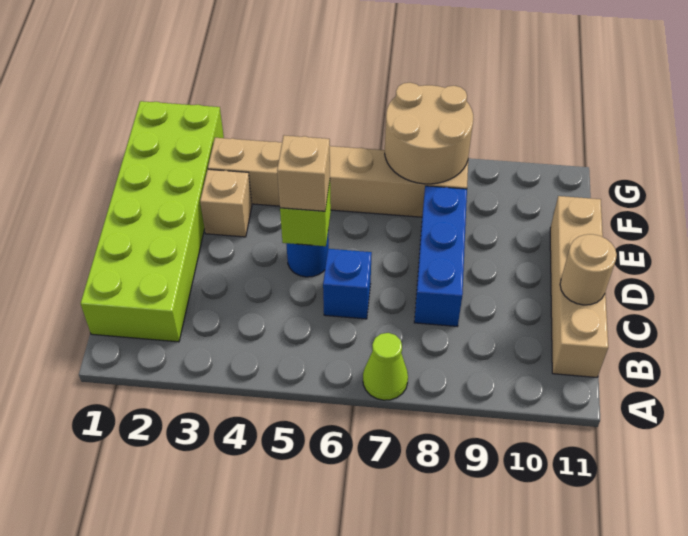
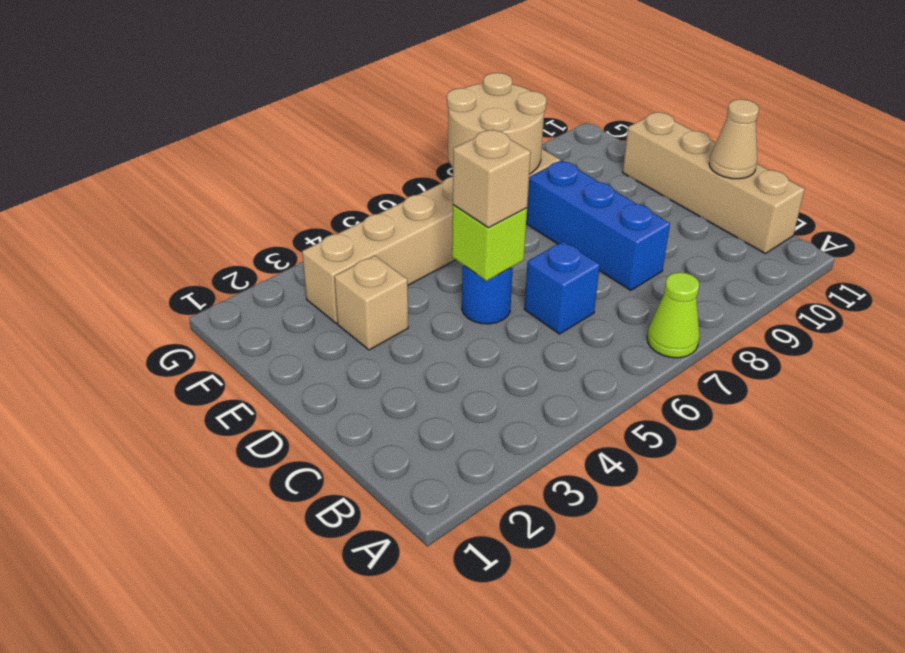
lime brick B1:G2 level 1 -> none
tan round brick C11 level 2 -> tan cone C11 level 2

